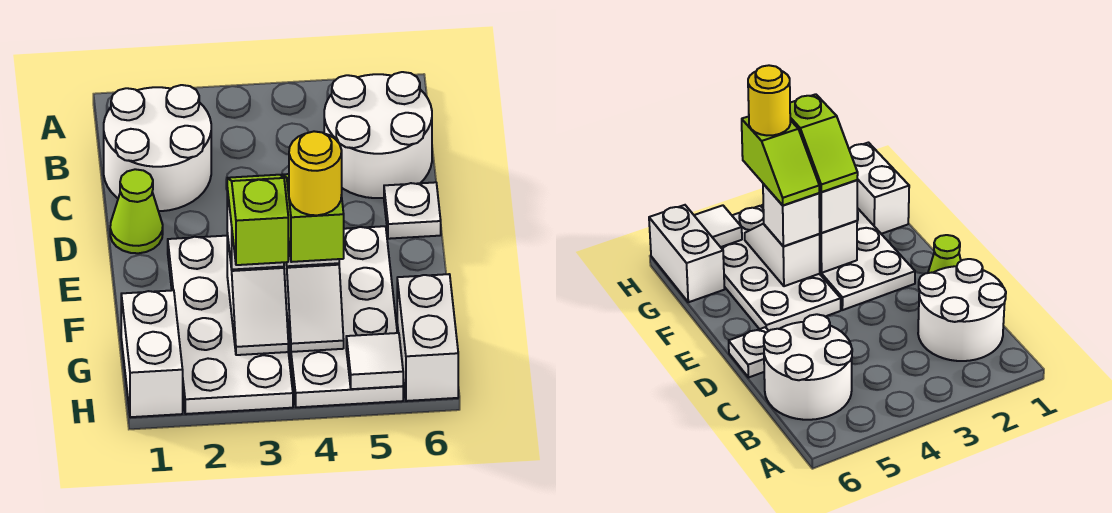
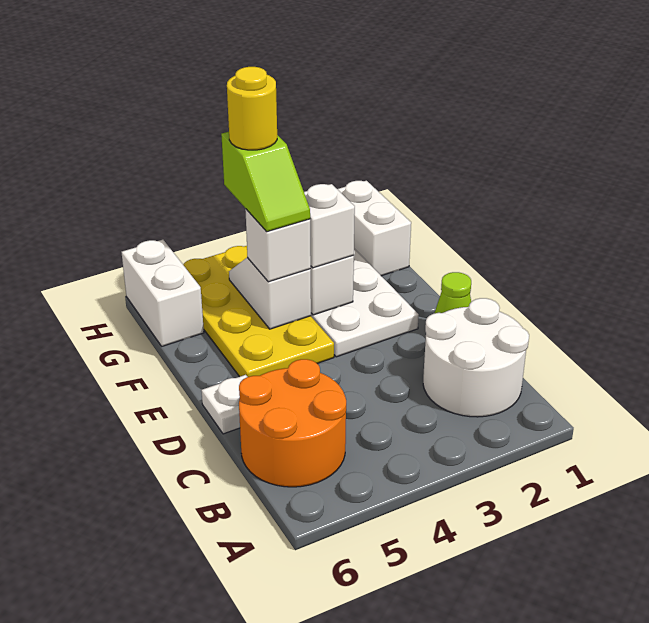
white round brick B5:C6 level 1 -> orange round brick B5:C6 level 1
white plate E4:H5 level 1 -> yellow plate E4:H5 level 1
lime slope F3:G3 level 4 top G -> none
white tile H5 level 2 -> none

